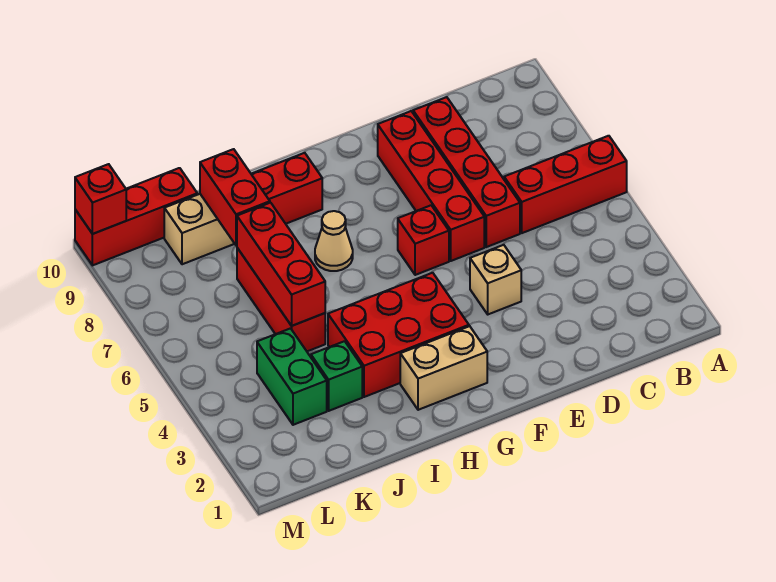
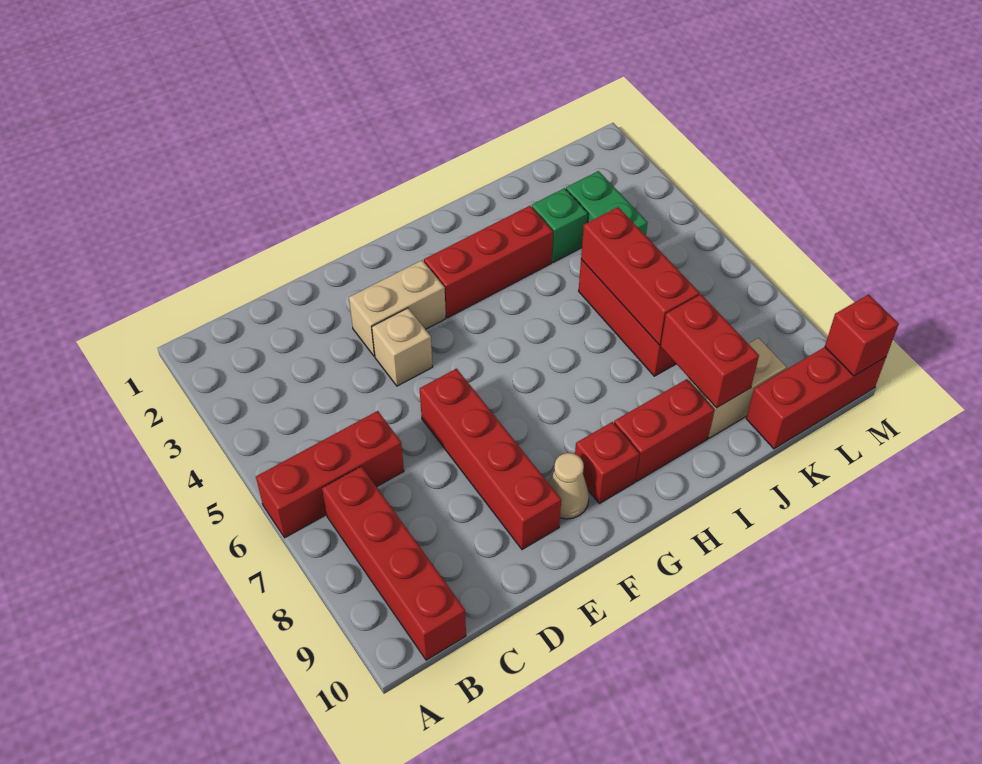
red brick D6:D9 level 1 -> red brick B7:B10 level 1
red brick F6 level 1 -> red brick G9 level 1
tan brick G2:H2 level 1 -> tan brick E3:F3 level 1
red brick G3:I4 level 1 -> red brick G3:I3 level 1
tan cone H7 level 1 -> tan cone F9 level 1

